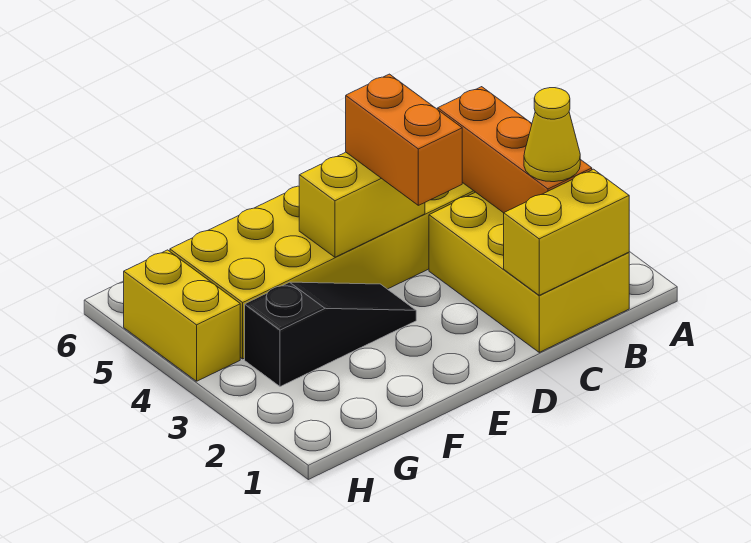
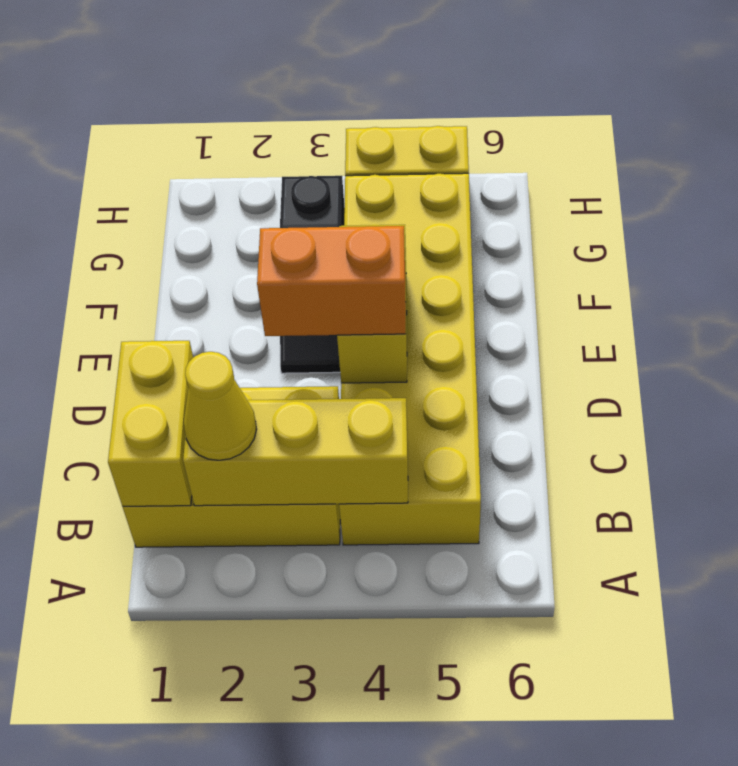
orange brick B2:B4 level 2 -> yellow brick B2:B4 level 2

